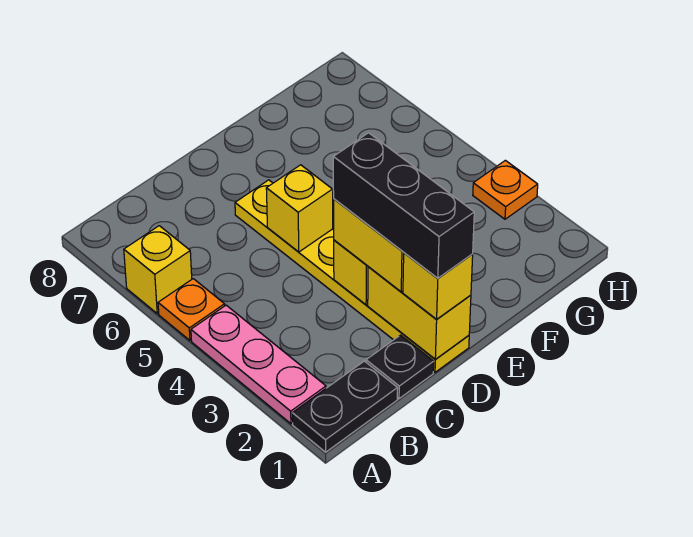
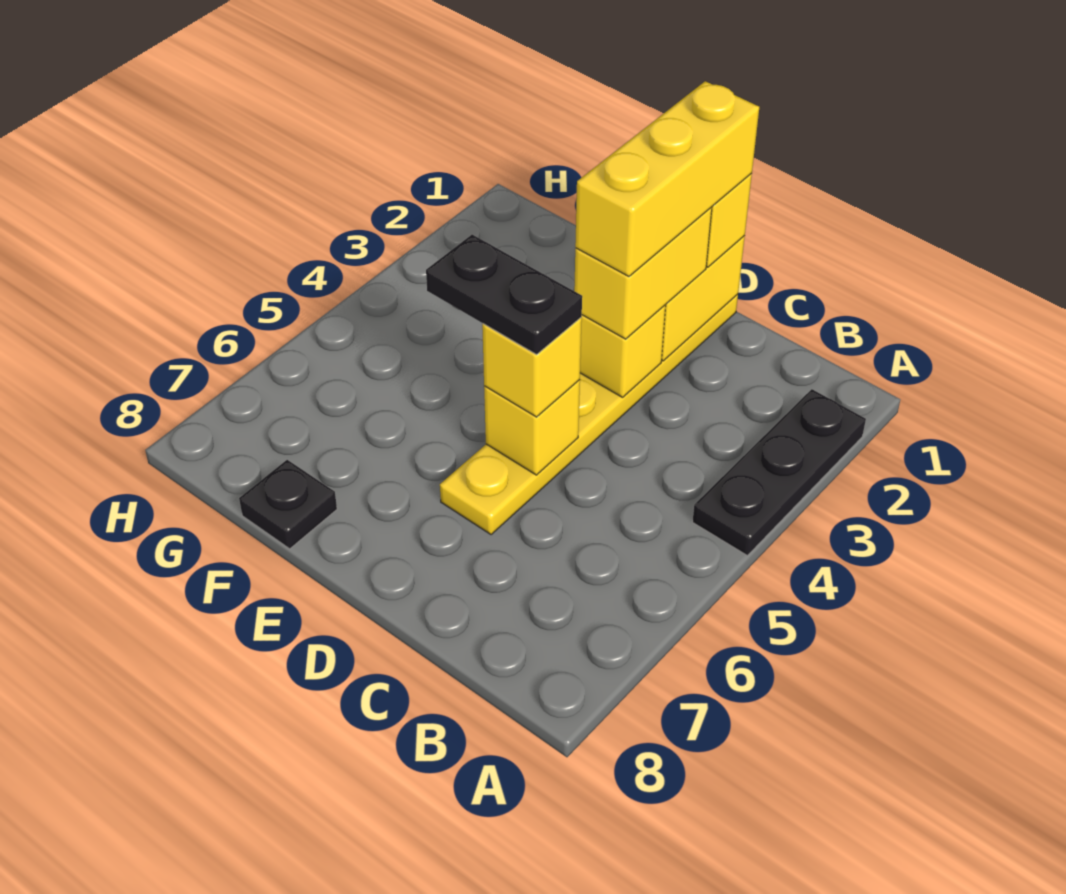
black plate A1:B1 level 1 -> black plate D5:E5 level 4
pink plate A2:A4 level 1 -> black plate A2:A4 level 1
orange plate A5 level 1 -> none
yellow brick A6 level 1 -> yellow brick D5 level 3
black plate C1 level 1 -> black plate F8 level 1
black brick D1:D3 level 4 -> yellow brick D1:D3 level 4
orange plate H3 level 1 -> none

